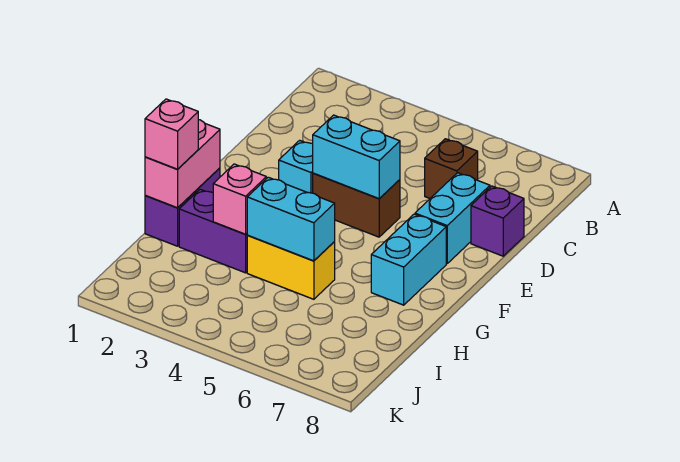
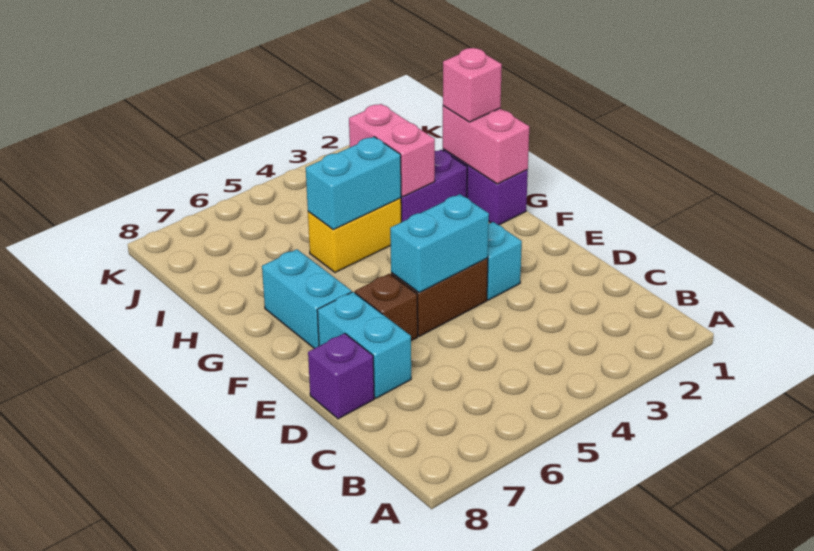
brown brick C6 level 1 -> brown brick E6 level 1
pink brick H3 level 2 -> pink brick H3:I3 level 2

